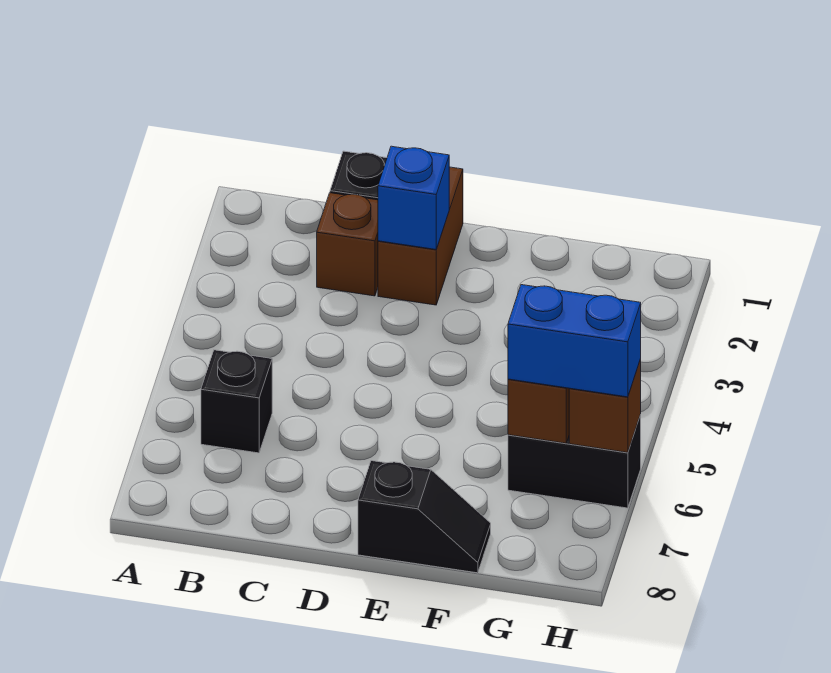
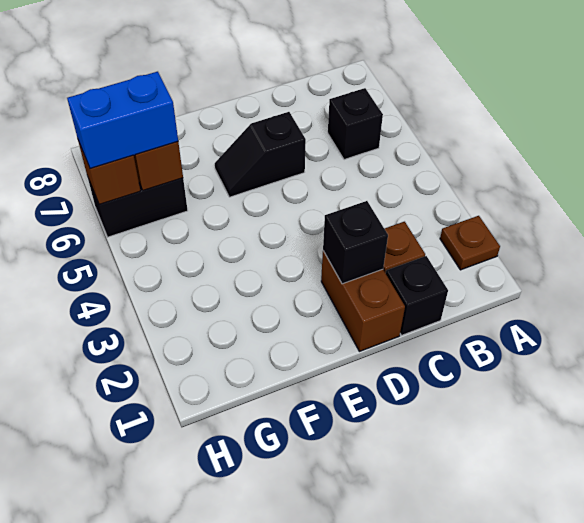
none -> brown plate A2 level 1
blue brick D2 level 2 -> black brick D2 level 2
black slope E8:F8 level 1 top E -> black slope D6:E6 level 1 top D

